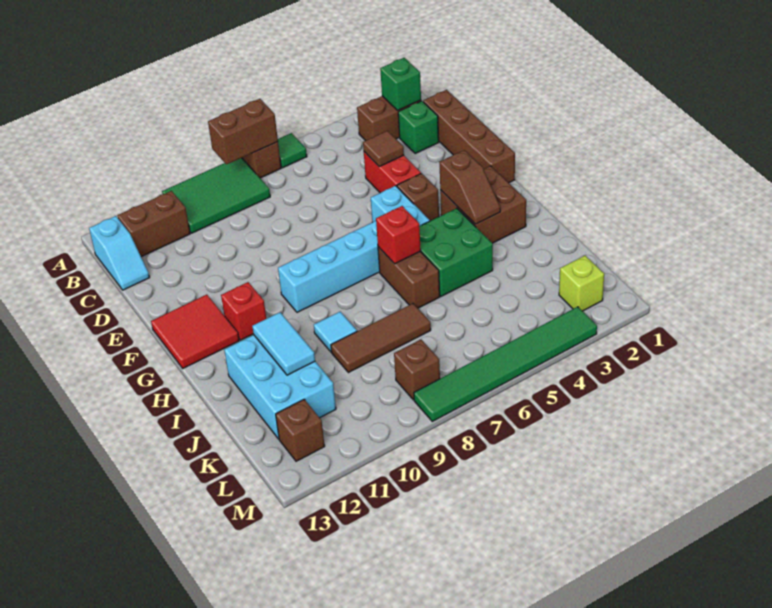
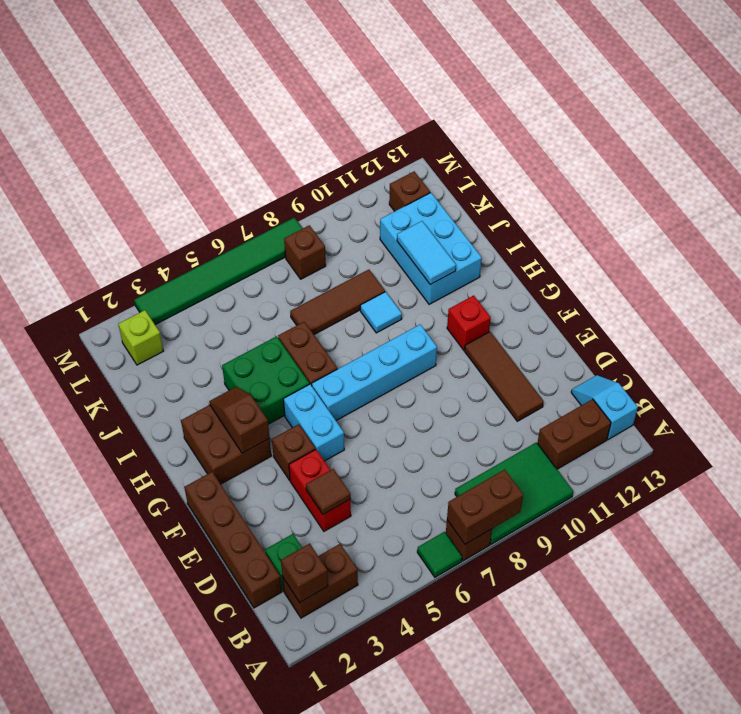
green brick B2 level 2 -> brown brick B2 level 2
none -> brown tile D11:F11 level 1
red tile F12:G13 level 1 -> none
red brick H6 level 2 -> none

